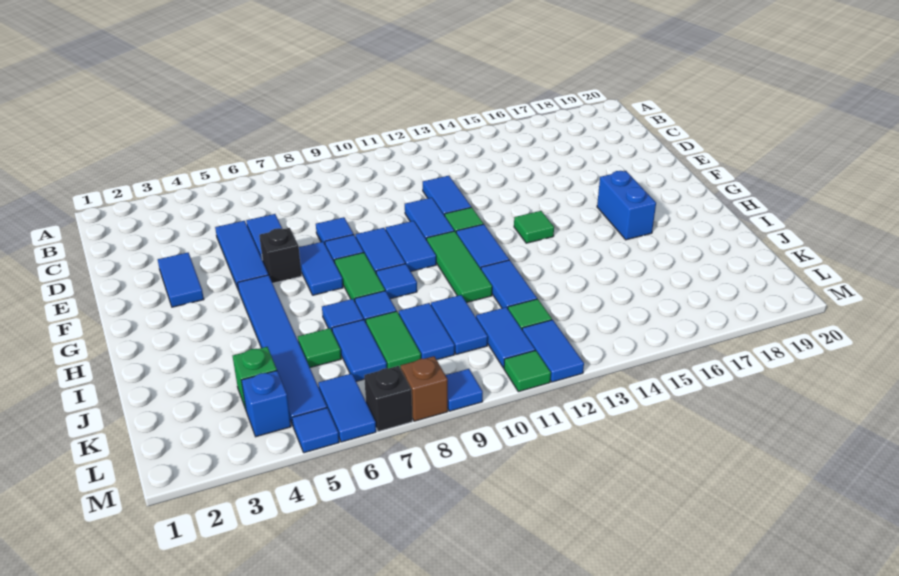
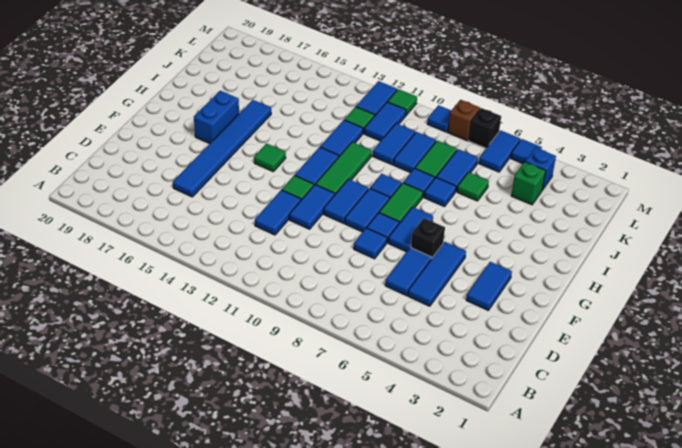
blue tile G5:L5 level 1 -> blue tile D16:I16 level 1

